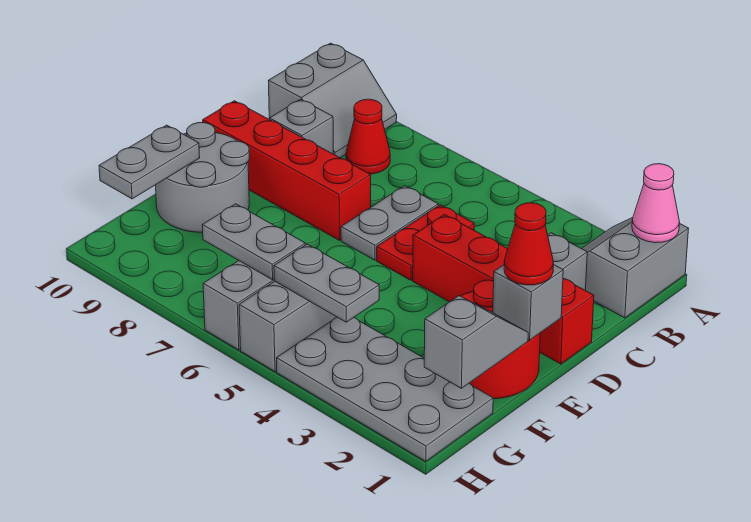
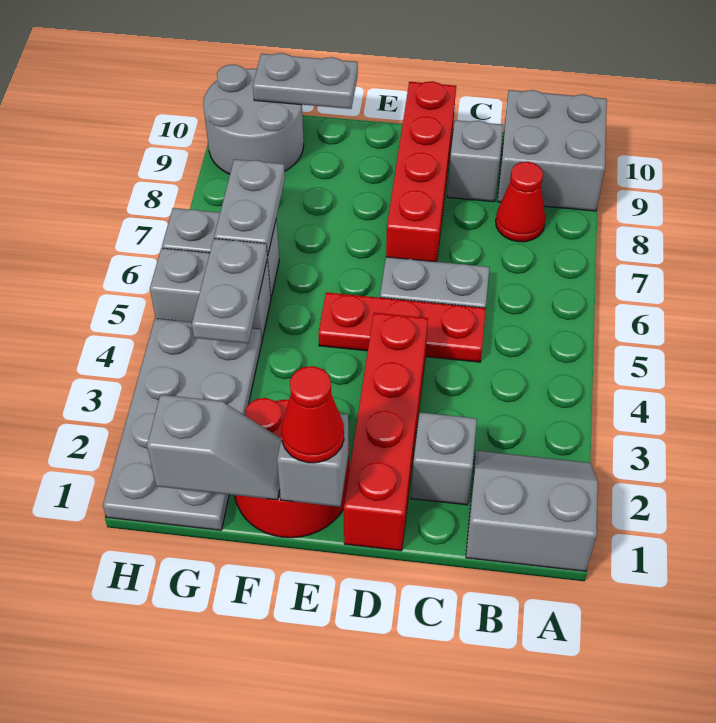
pink cone A1 level 2 -> none
grey slope A9:B10 level 1 top 10 -> grey brick A9:B10 level 1
red plate C5:D5 level 1 -> red plate C5:E5 level 1
grey round brick E9:F10 level 1 -> grey round brick G9:H10 level 1

